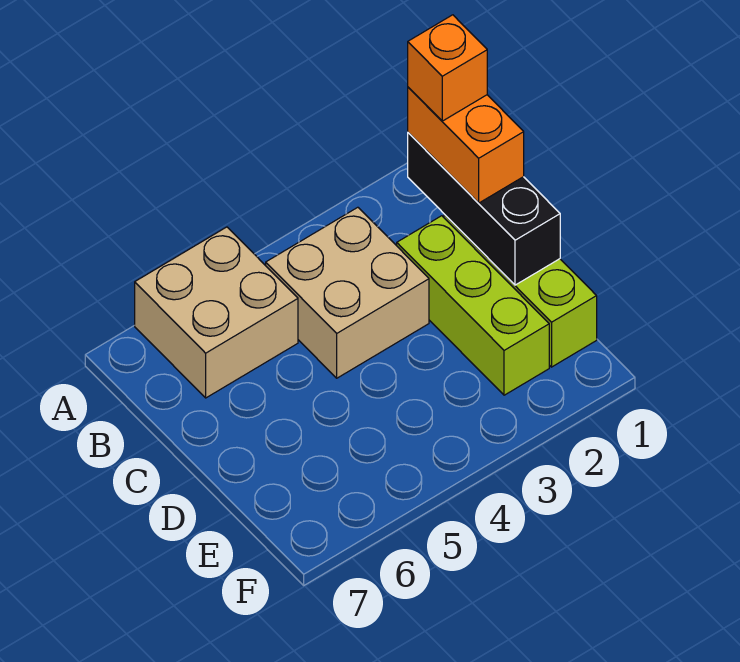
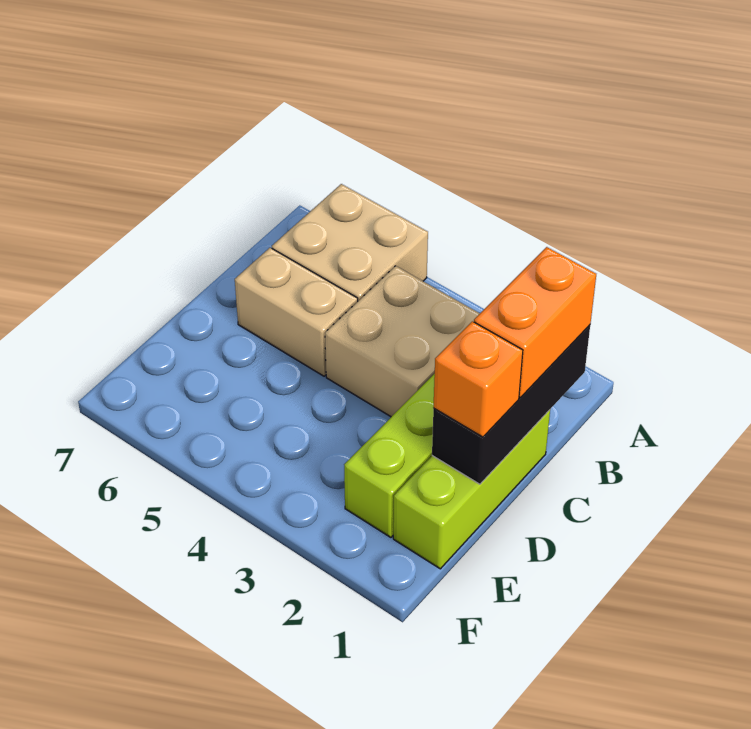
orange brick B1 level 4 -> orange brick D1 level 3
none -> tan brick C5:C6 level 1

